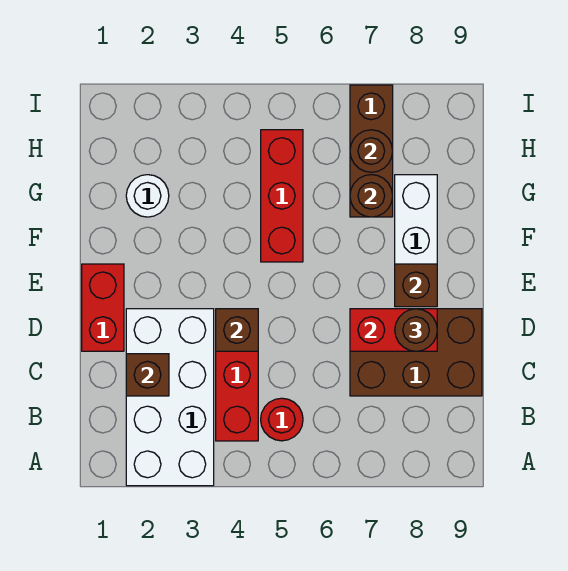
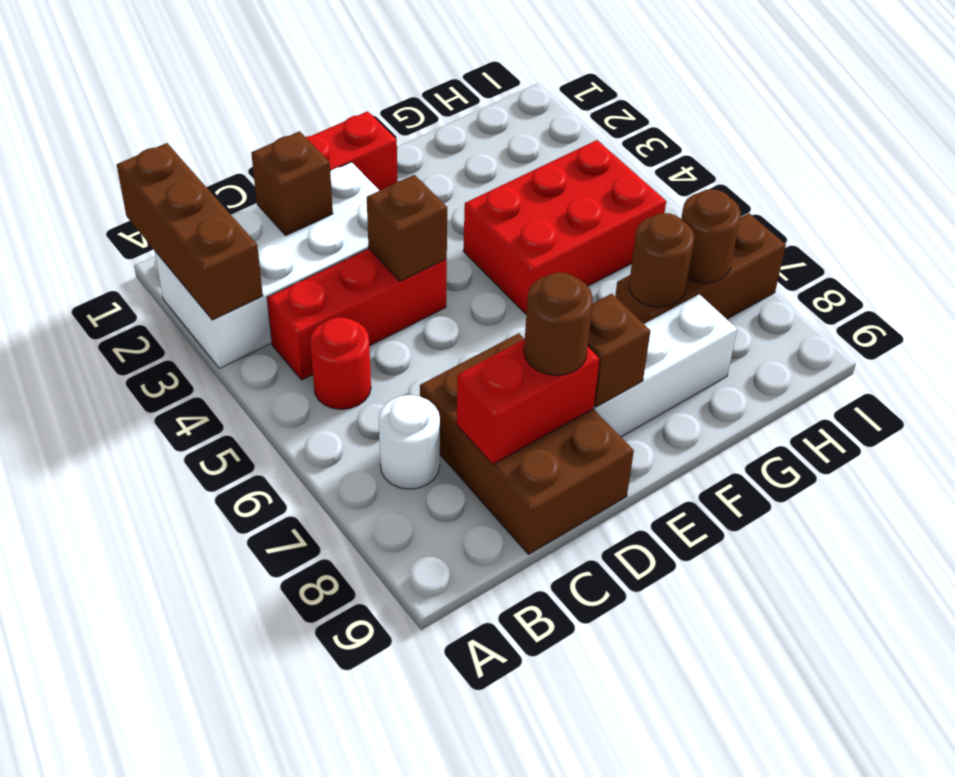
none -> brown brick A1:A3 level 2
red brick D7:D8 level 2 -> red brick C8:D8 level 2
red brick F5:H5 level 1 -> red brick F4:H5 level 1
white round brick G2 level 1 -> white round brick B7 level 1

